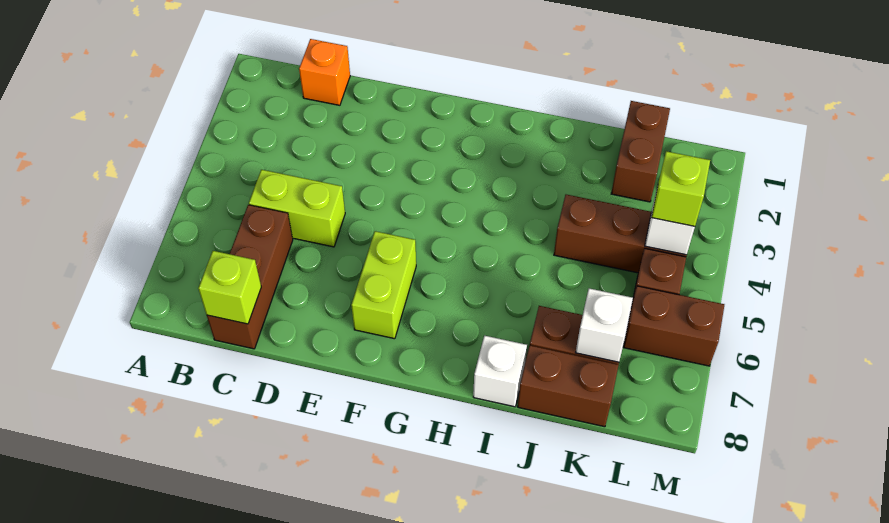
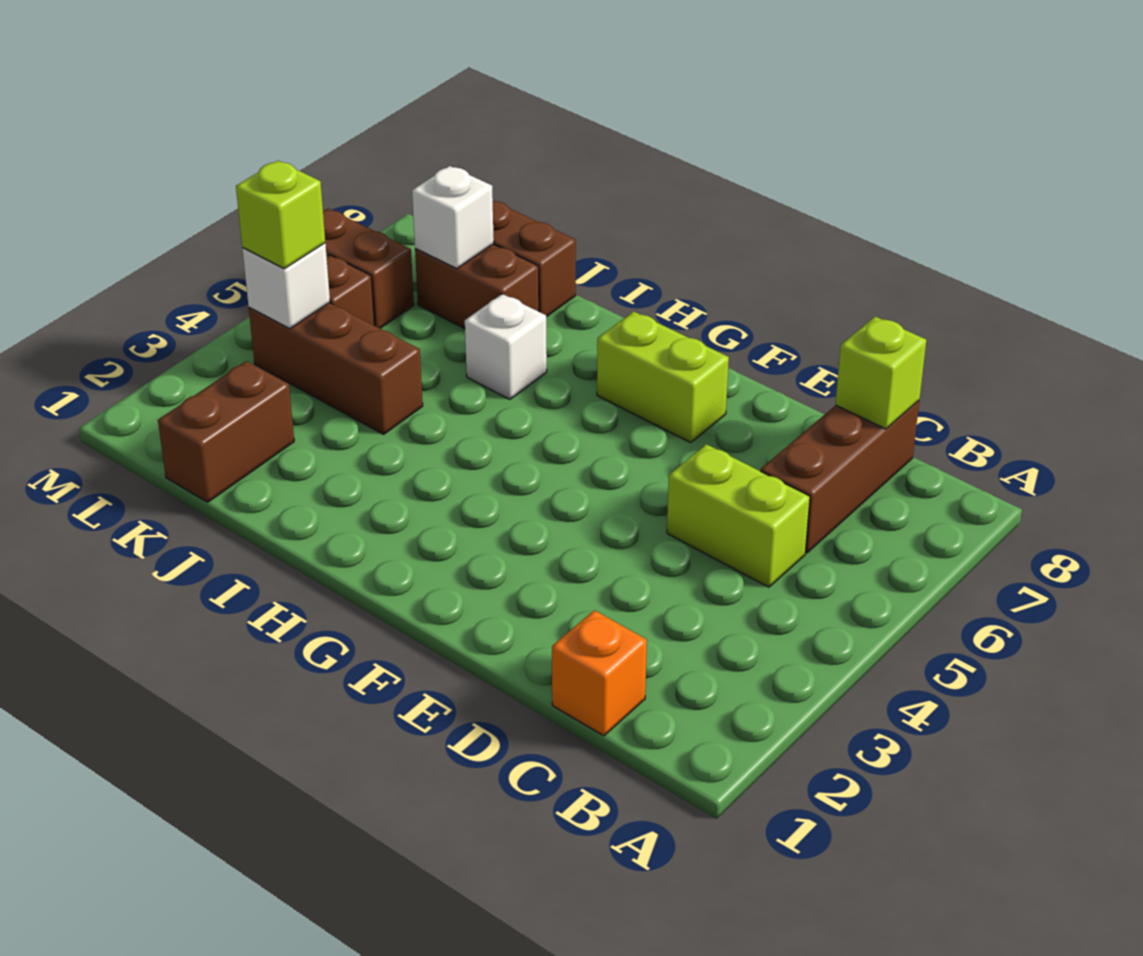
lime brick F6:F7 level 1 -> lime brick F7:G7 level 1
white brick I8 level 1 -> white brick I6 level 1

